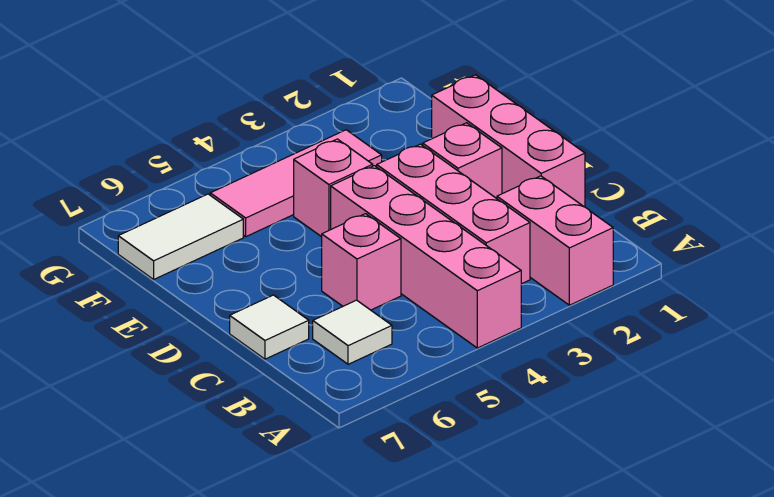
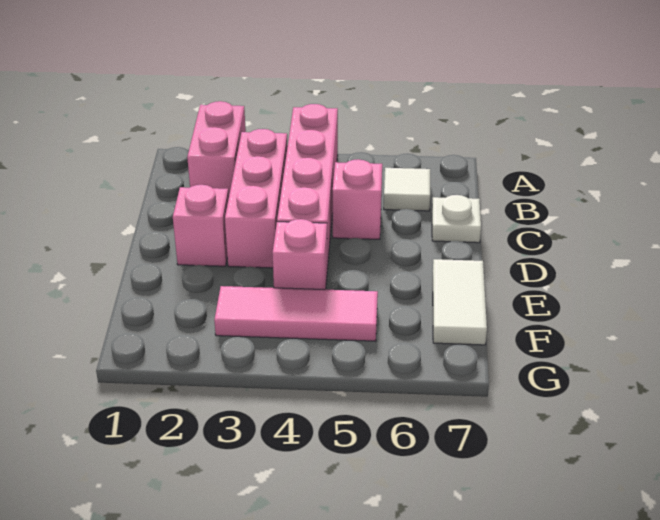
pink brick C1:E1 level 1 -> none
white tile C7 level 1 -> white plate C7 level 1
white tile F6:F7 level 1 -> white tile E7:F7 level 1

